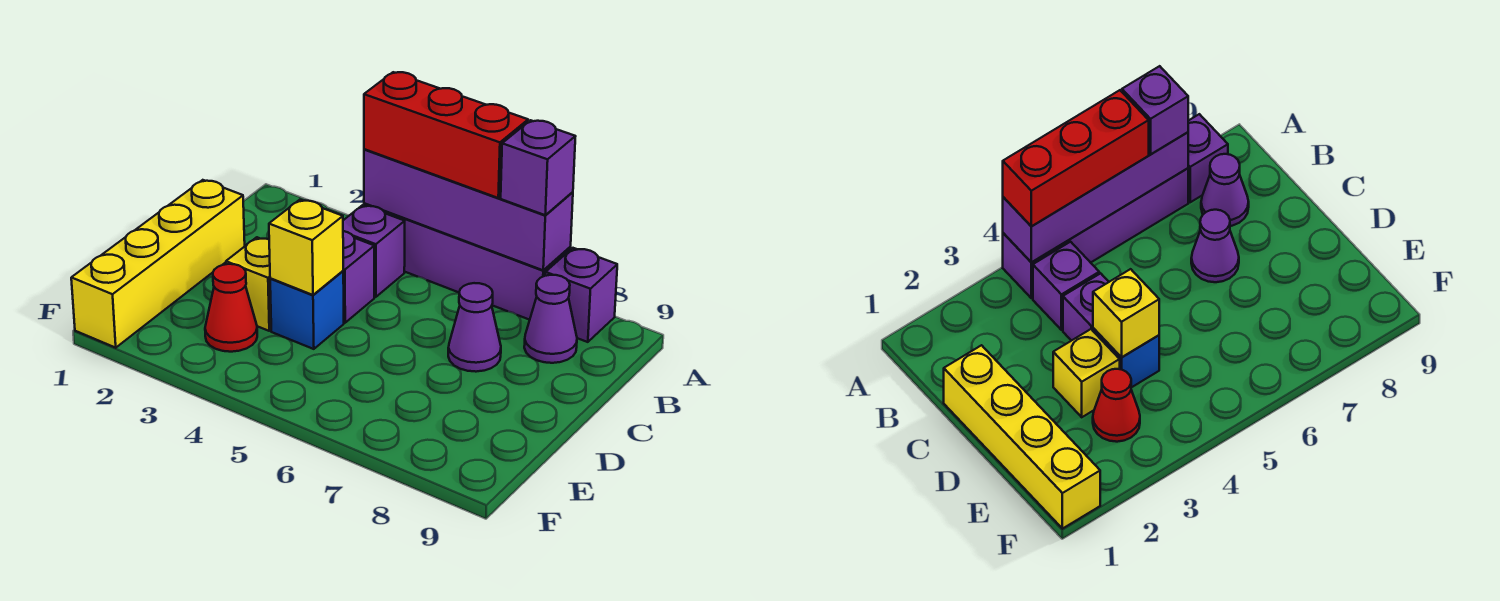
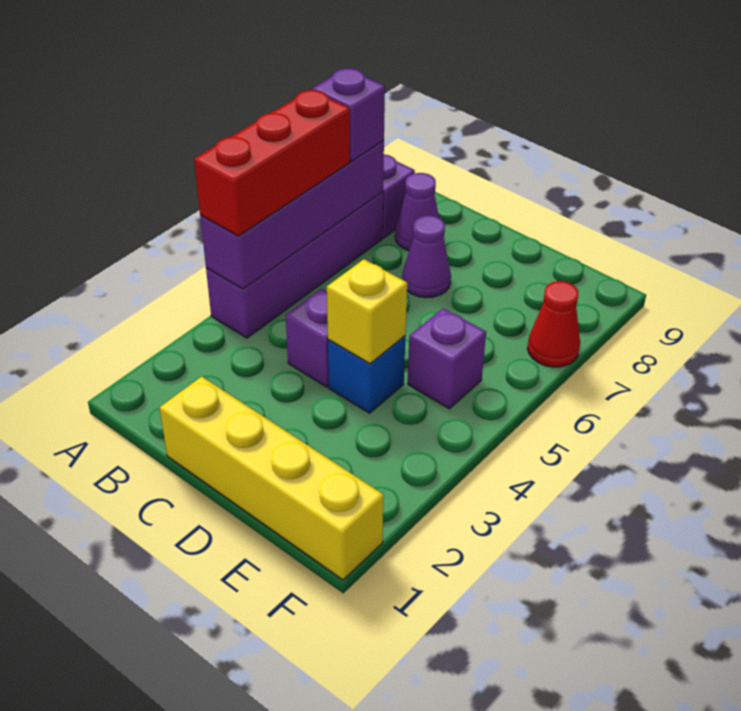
purple brick B4 level 1 -> purple brick E5 level 1
yellow brick D3 level 1 -> none
red cone E3 level 1 -> red cone F7 level 1

